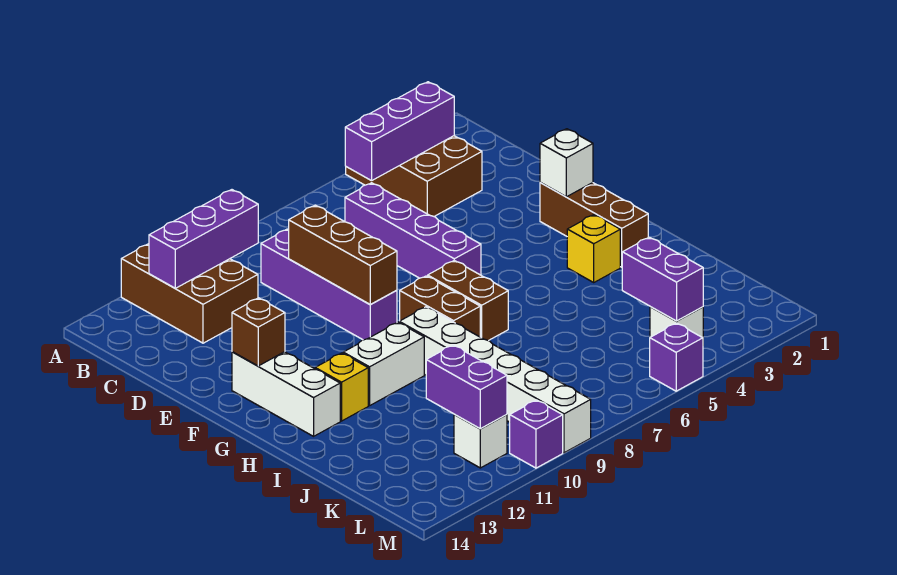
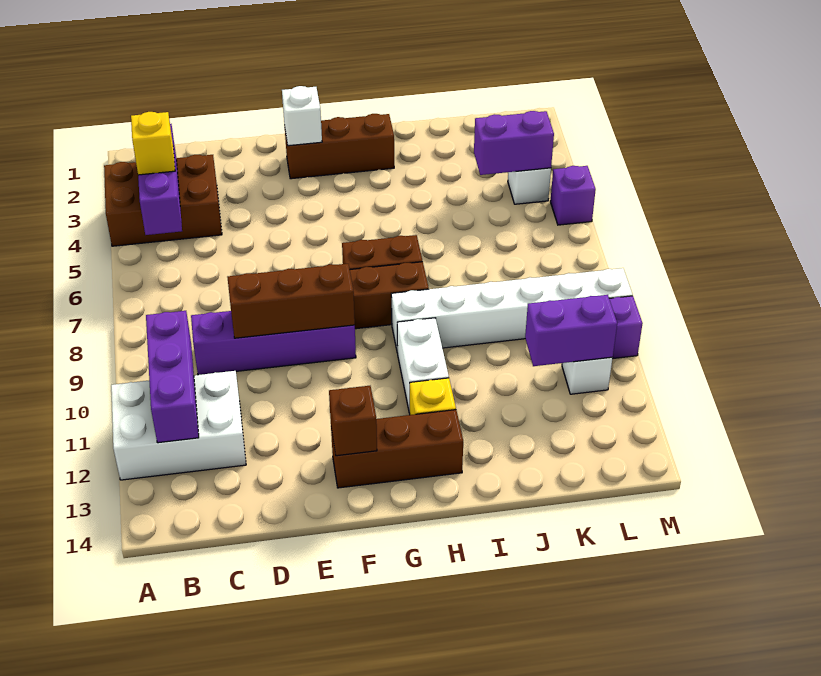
brown brick A11:C12 level 1 -> white brick A11:C12 level 1
purple brick C6:F6 level 1 -> none
white brick F13:H13 level 1 -> brown brick F13:H13 level 1
yellow brick H3 level 1 -> yellow brick B4 level 3

